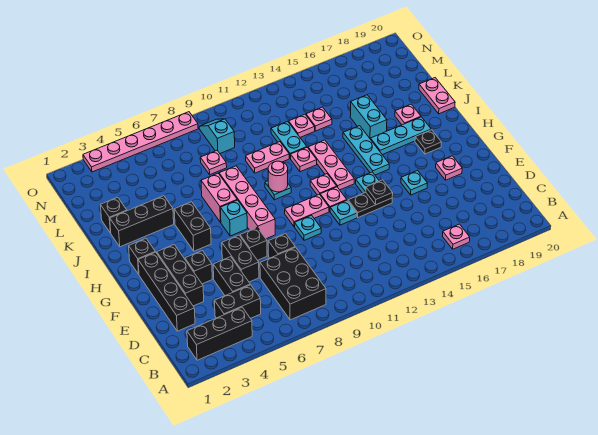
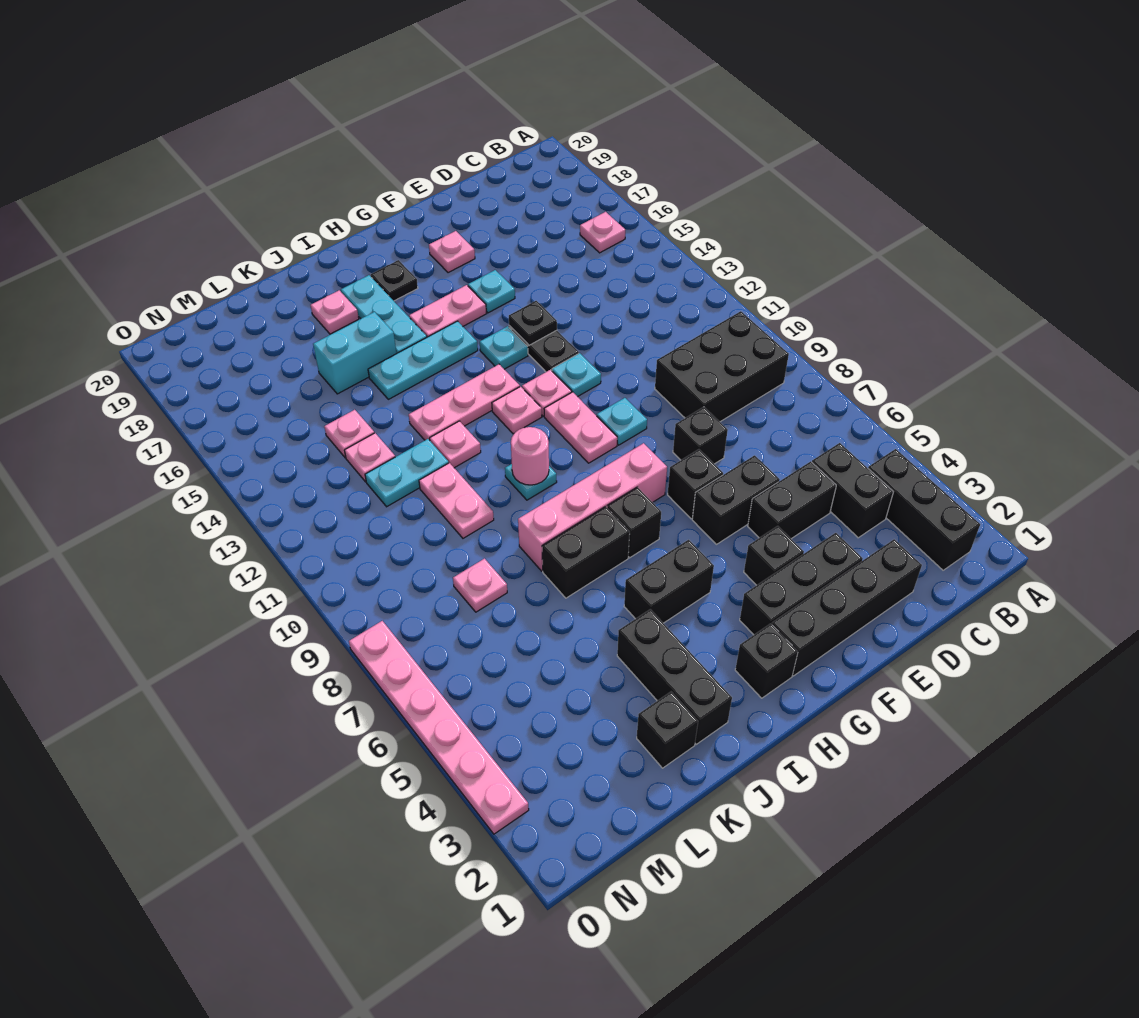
black brick B7:D8 level 1 -> black brick B9:D10 level 1
cyan brick H7 level 1 -> black brick H7 level 1
pink brick I7:J7 level 1 -> black brick I7:J7 level 1
pink plate J20:K20 level 1 -> pink plate G16:H16 level 1
cyan slope M9:N9 level 1 top M -> none

